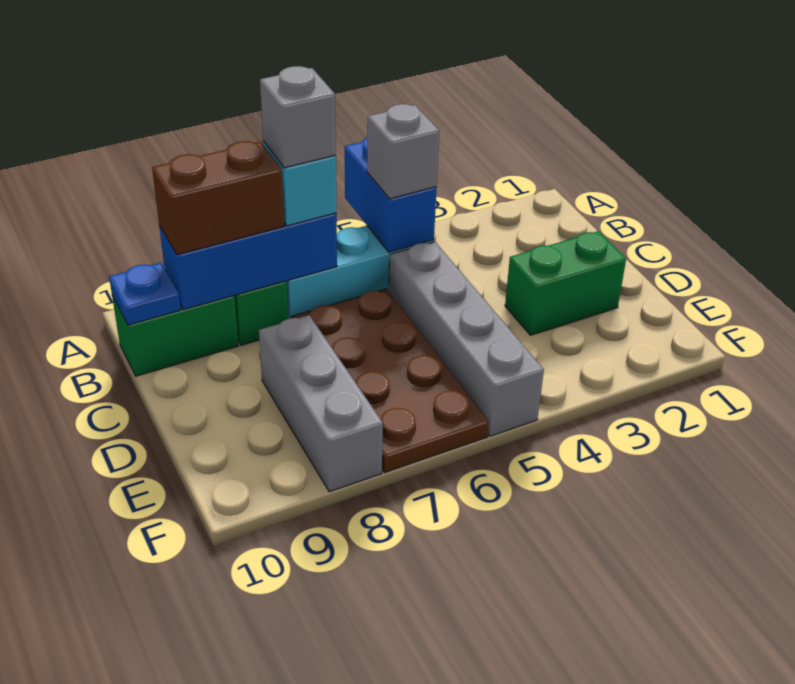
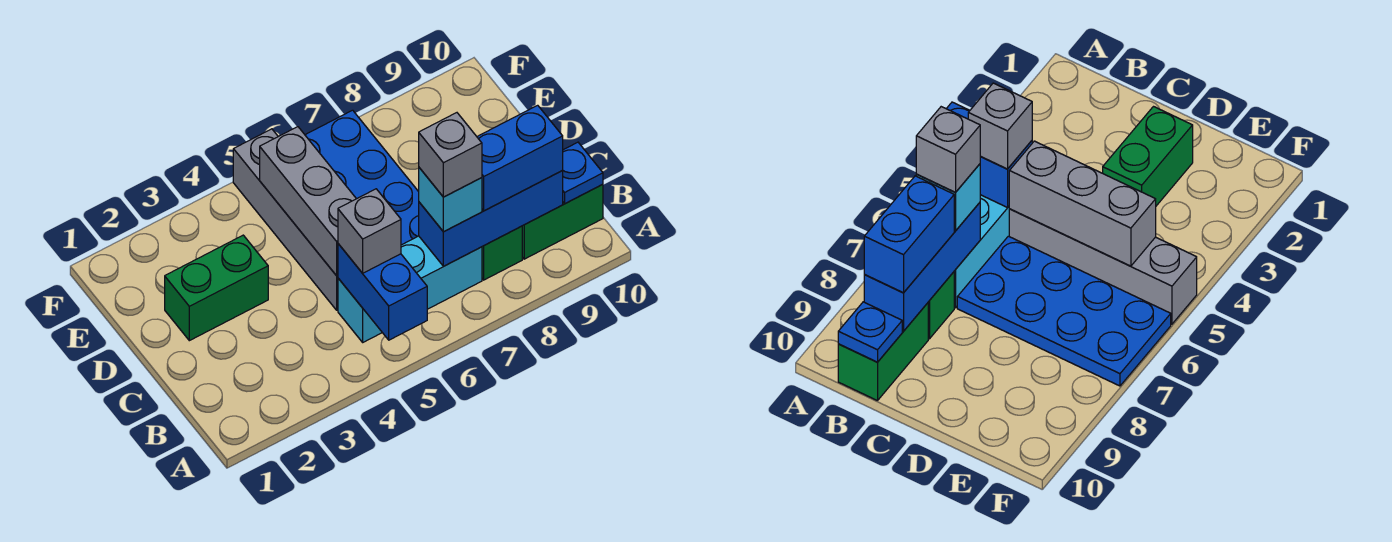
brown brick B8:B9 level 3 -> blue brick B8:B9 level 3
brown plate C6:F7 level 1 -> blue plate C6:F7 level 1
grey brick D8:F8 level 1 -> grey brick C5:E5 level 2

